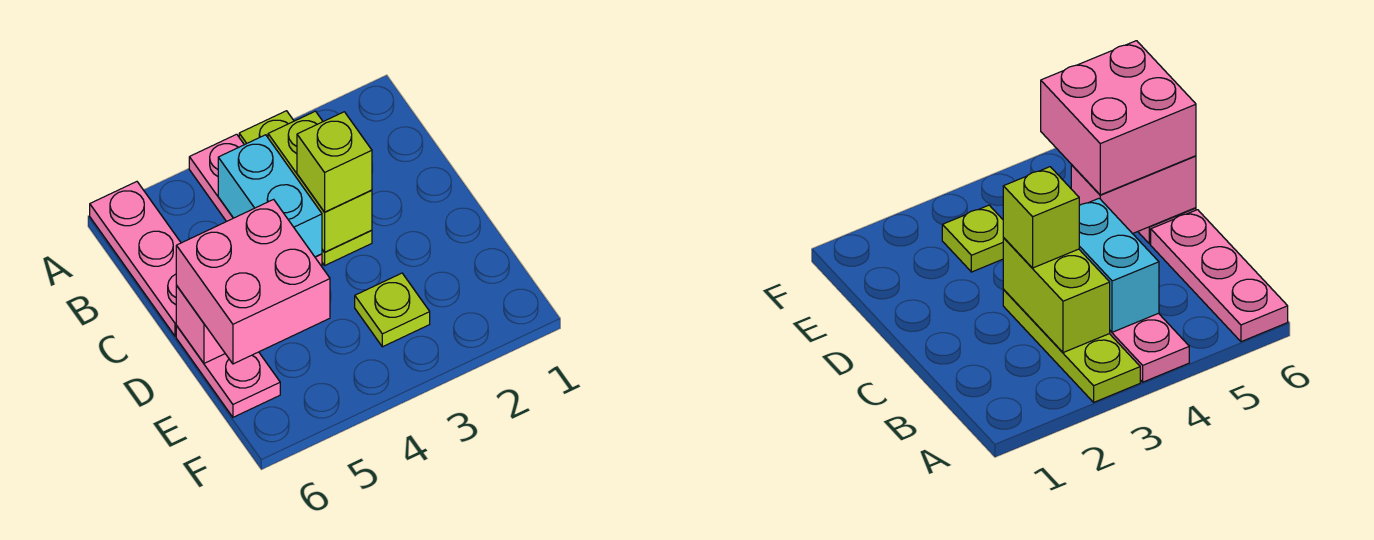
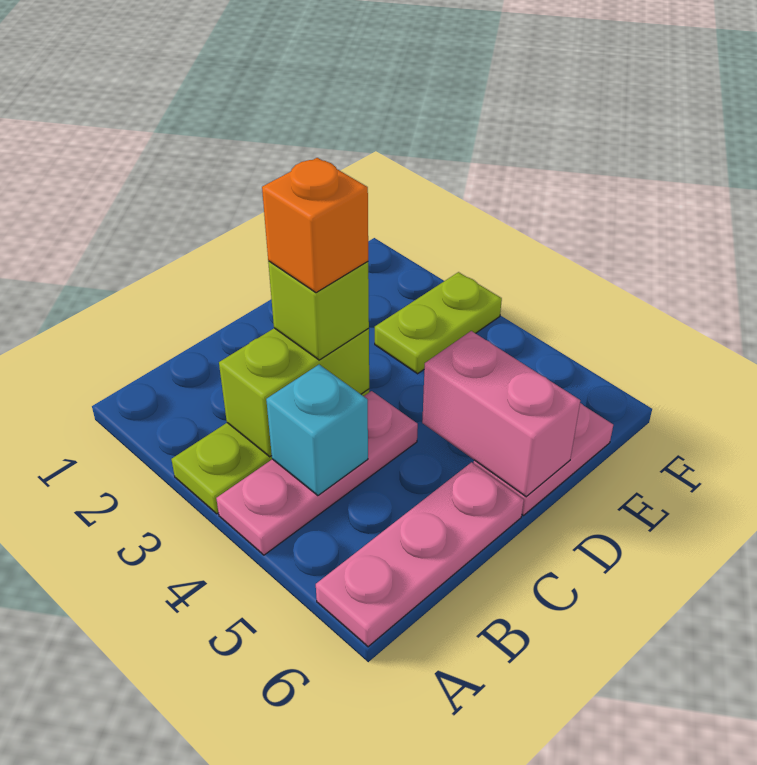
cyan brick B4:C4 level 2 -> cyan brick B4 level 2
none -> orange brick C3 level 4
pink brick D5:E6 level 3 -> none
lime plate E3 level 1 -> lime plate E3:F3 level 1

